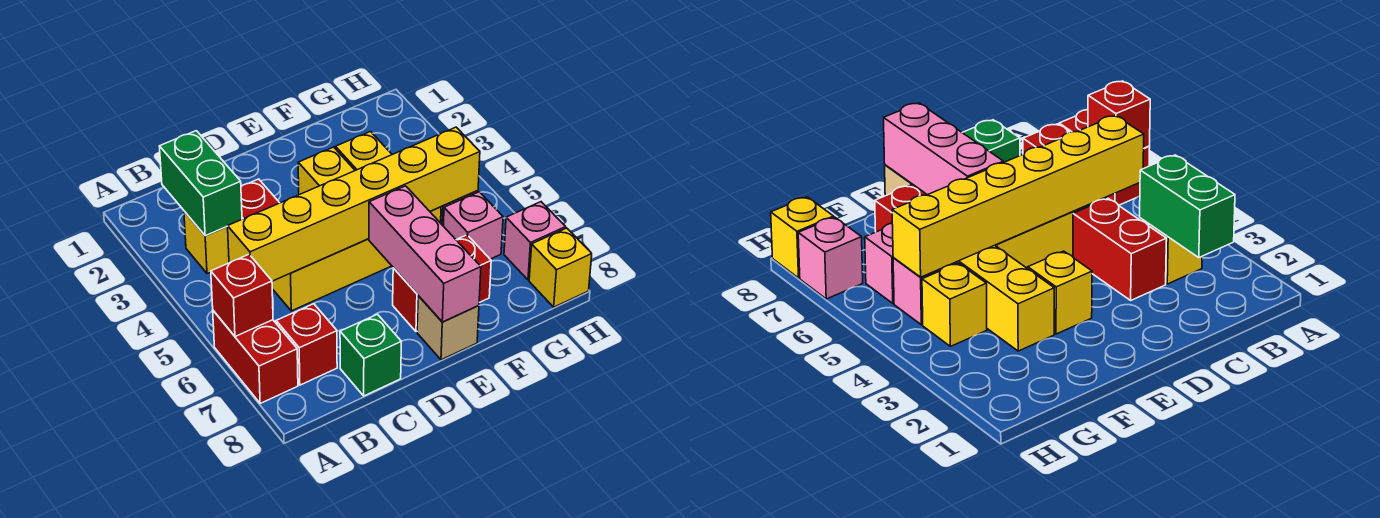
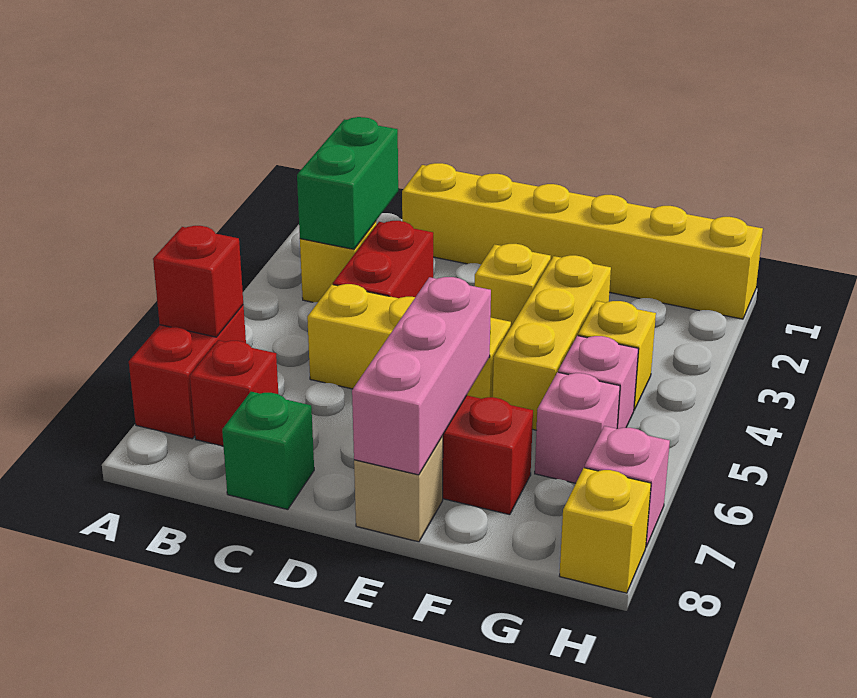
yellow brick B5:G5 level 2 -> yellow brick C1:H1 level 1

